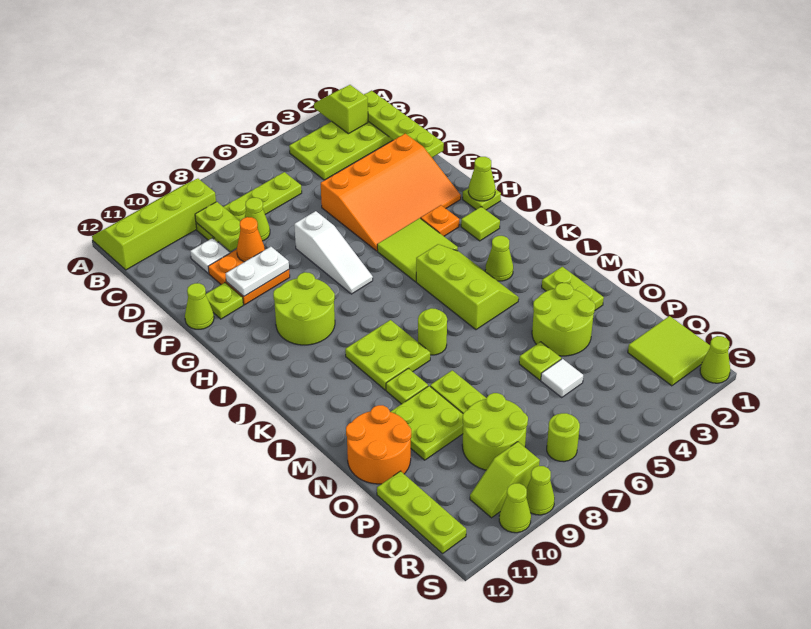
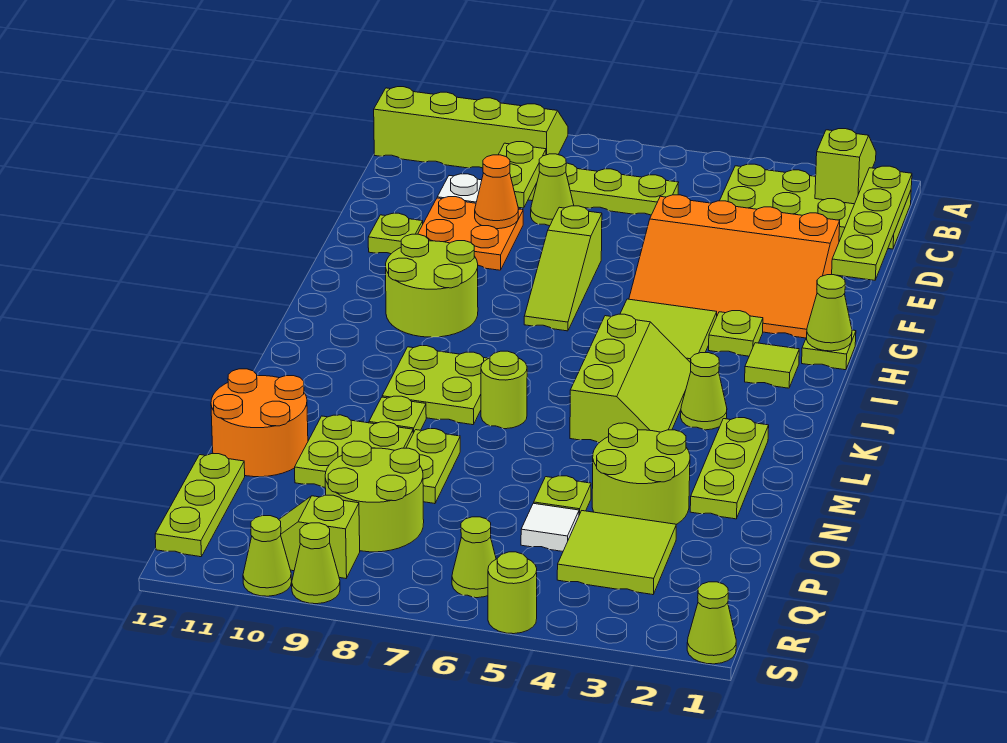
white slope F7:H7 level 1 top F -> lime slope F7:H7 level 1 top F
white plate F9:F10 level 2 -> none
lime cone F12 level 1 -> lime cone R6 level 1
orange plate H3 level 1 -> lime plate H3 level 1
lime plate M2:N2 level 1 -> lime plate L2:N2 level 1
lime tile Q1:R2 level 1 -> lime tile P3:Q4 level 1
lime round brick R7 level 1 -> lime round brick S5 level 1

